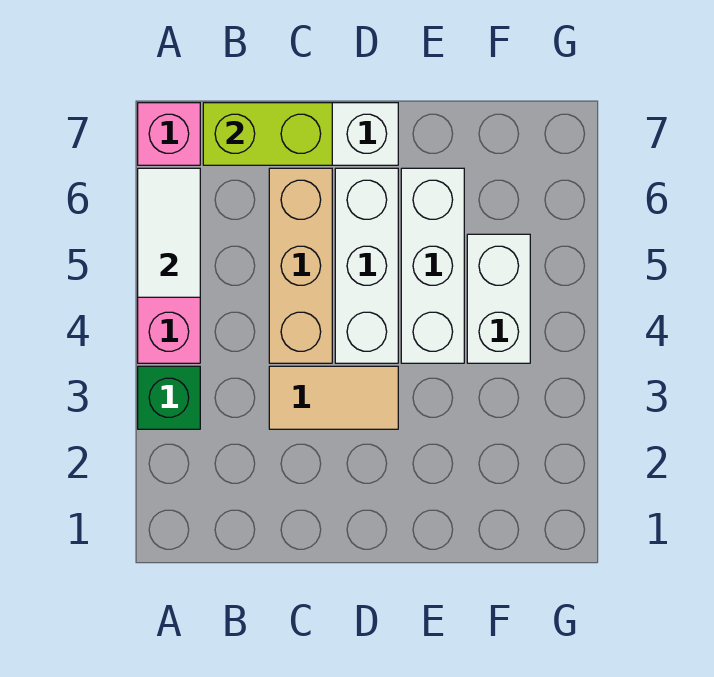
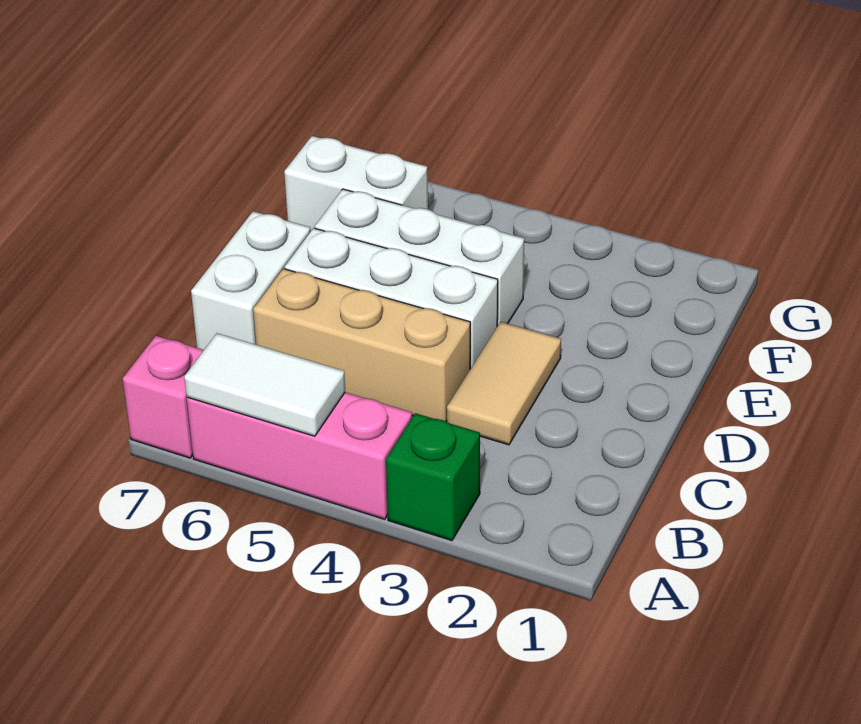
lime brick B7:C7 level 2 -> none
white brick F4:F5 level 1 -> white brick F6:F7 level 1

